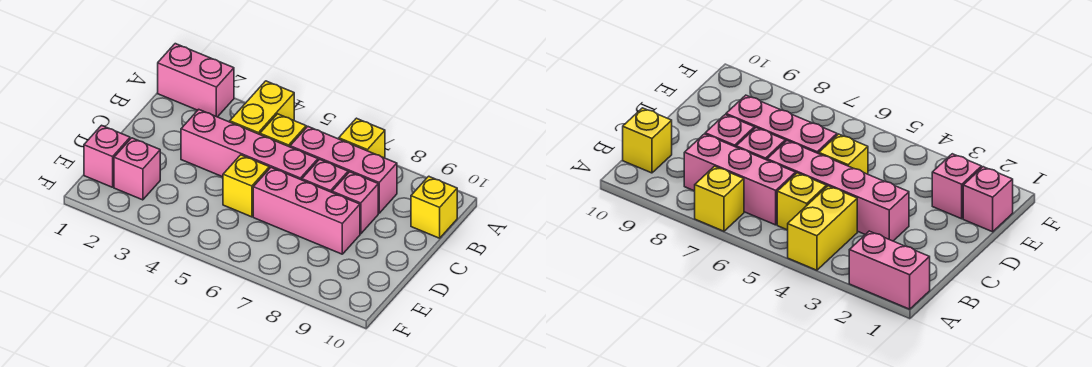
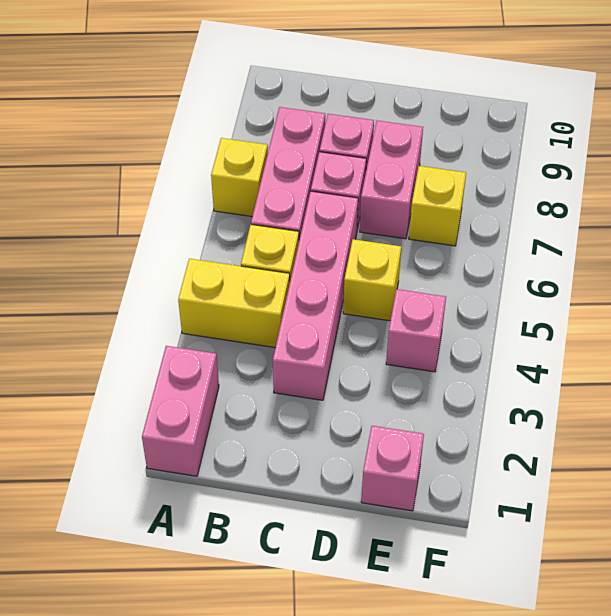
yellow brick B10 level 1 -> yellow brick E7 level 1
pink brick D6:D8 level 1 -> pink brick D7:D8 level 1
pink brick E2 level 1 -> pink brick E4 level 1

